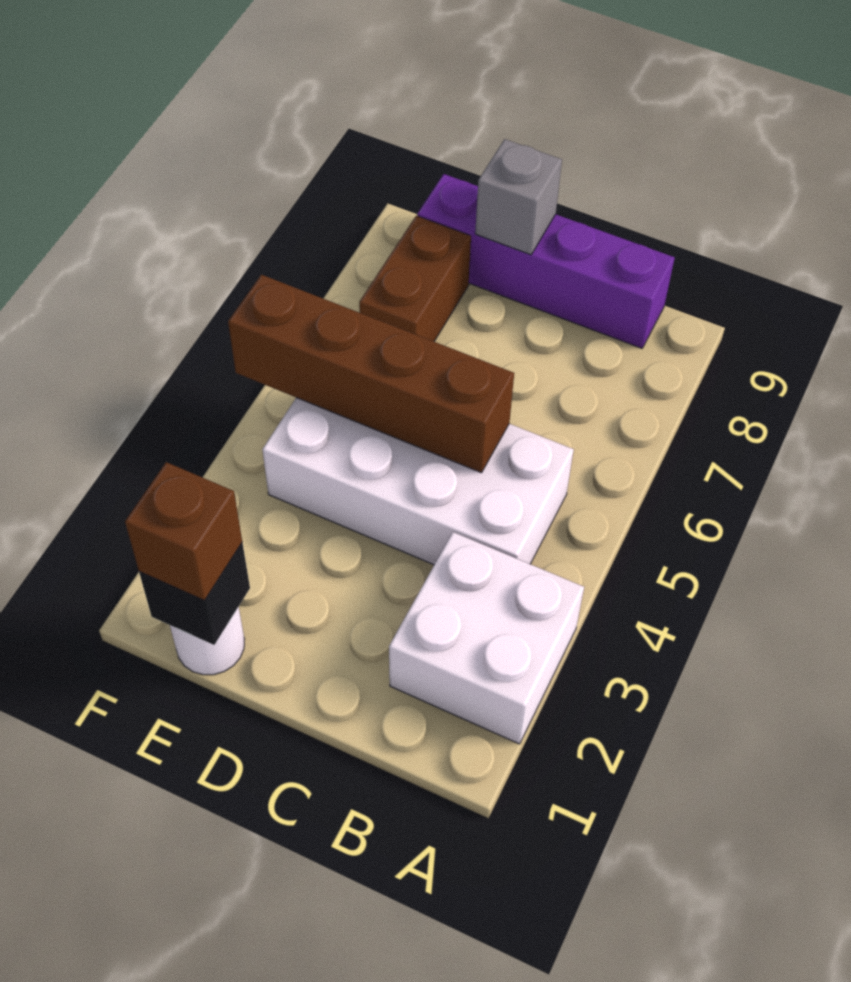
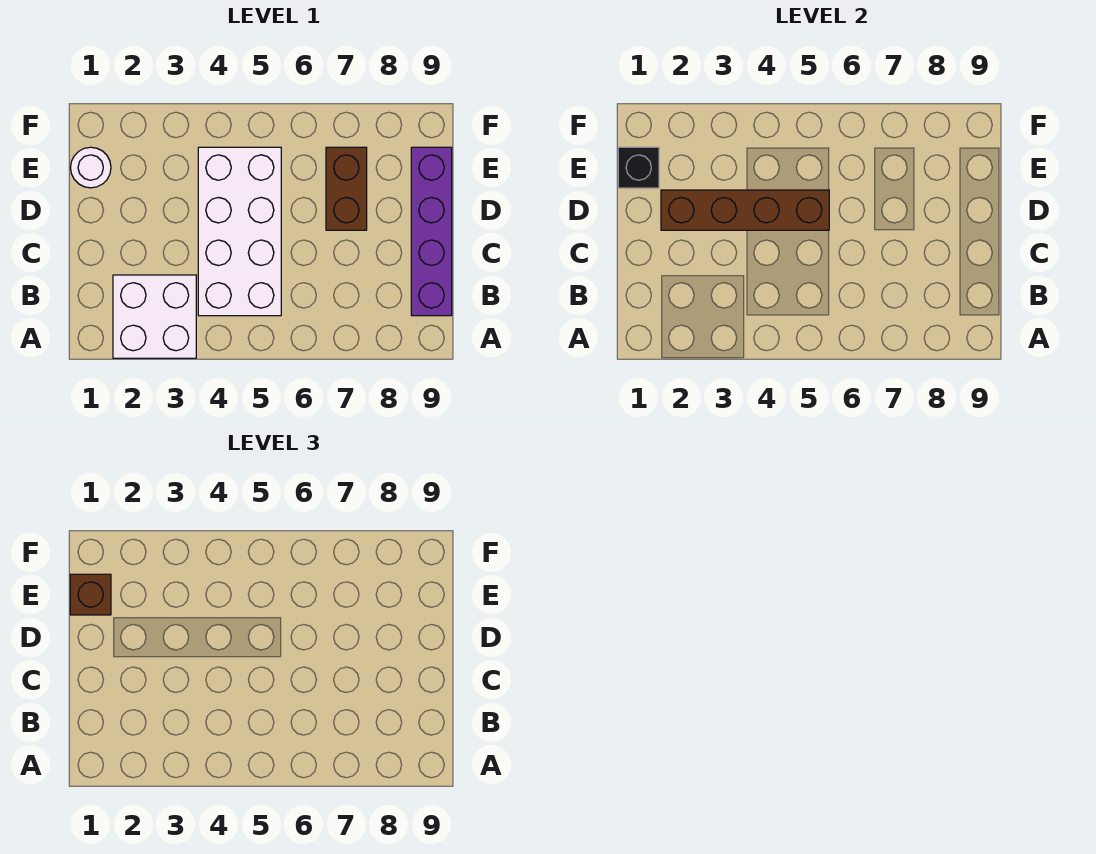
brown brick C5:F5 level 2 -> brown brick D2:D5 level 2
grey brick D9 level 2 -> none
brown brick E7:E8 level 1 -> brown brick D7:E7 level 1

